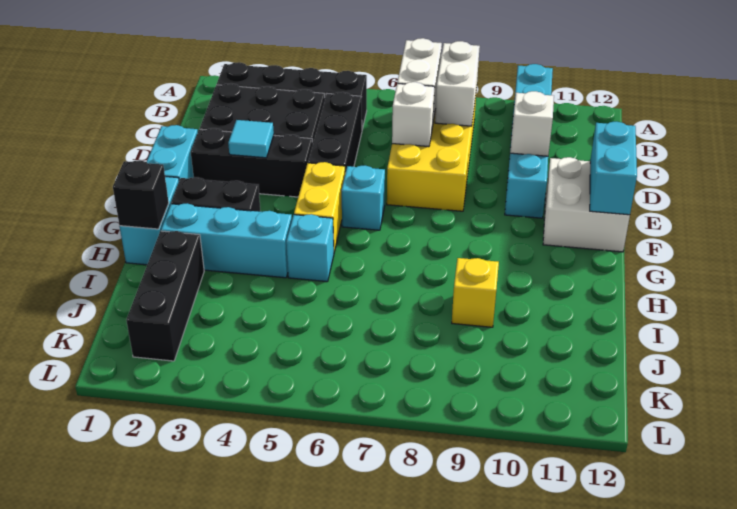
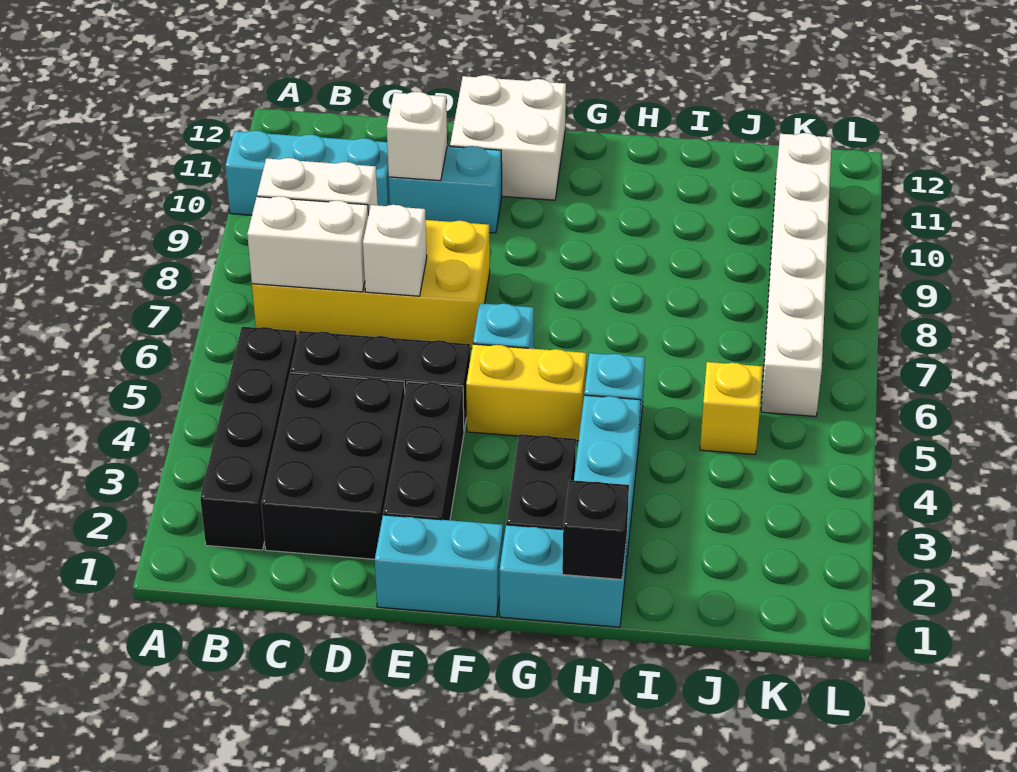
cyan tile E3 level 2 -> none
cyan brick E12:F12 level 2 -> none
black brick I2:K2 level 1 -> none
yellow brick I9 level 1 -> yellow brick J5 level 1
none -> white brick K6:K11 level 1

